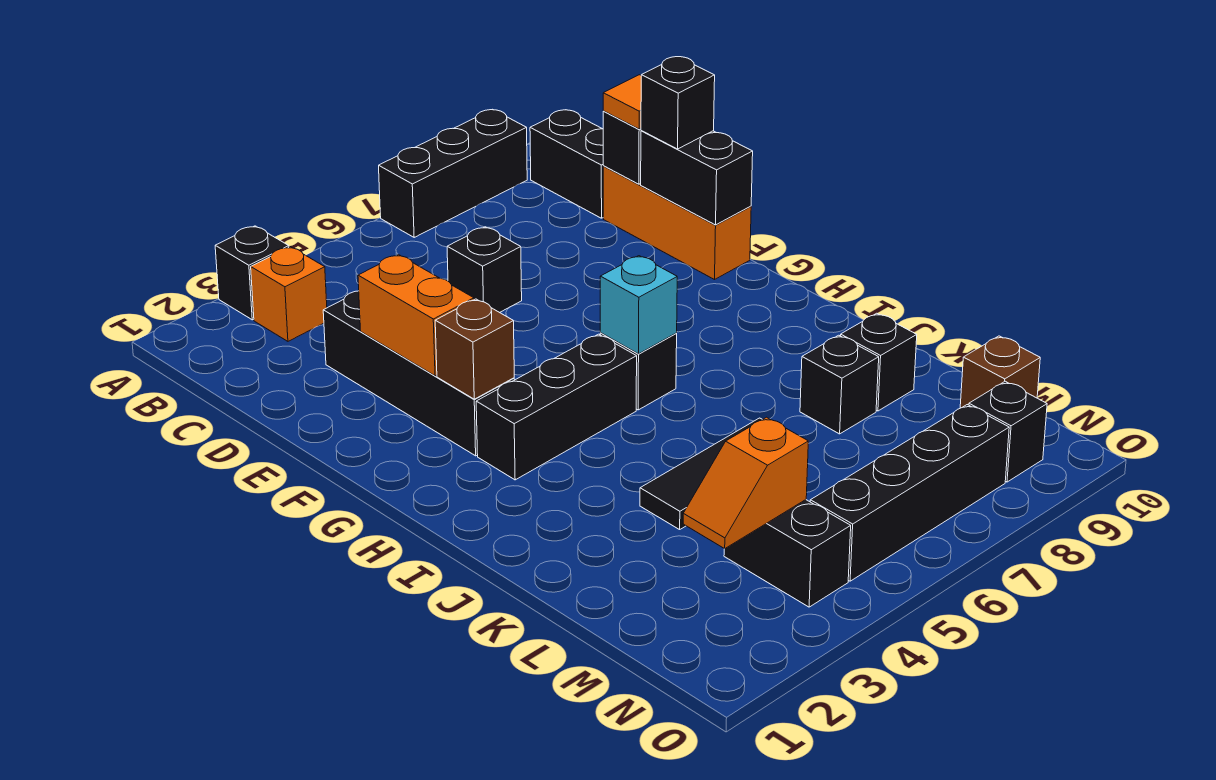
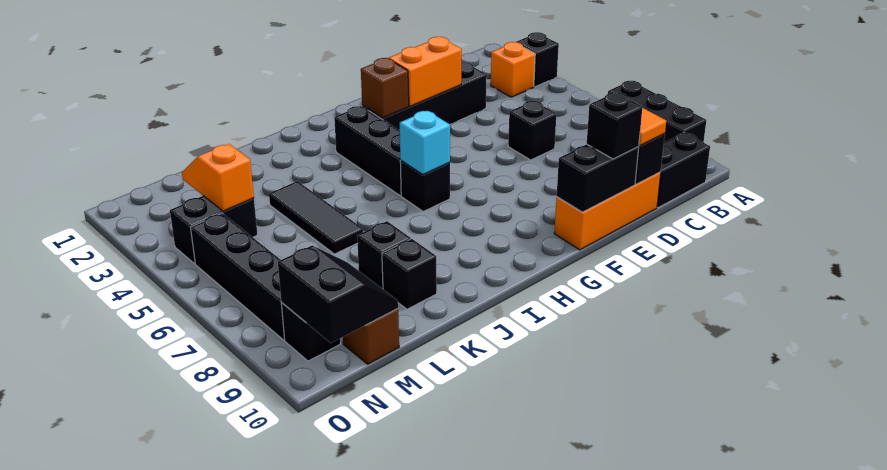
none -> black slope M9:N10 level 2 top N

